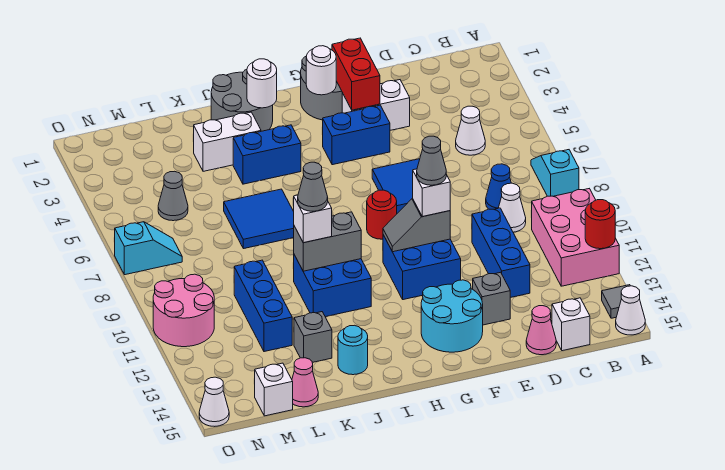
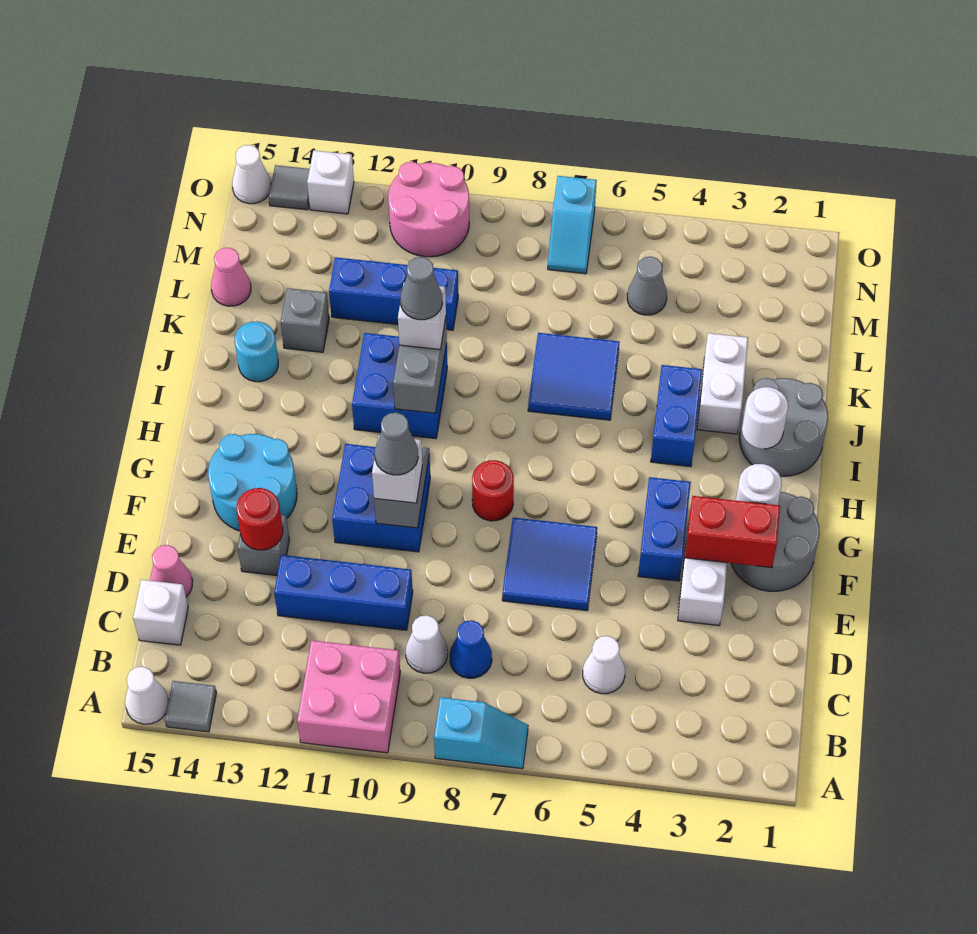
pink brick A10:B12 level 1 -> pink brick A10:B11 level 1
red round brick A12 level 2 -> red round brick E13 level 2
white brick M15 level 1 -> white brick O13 level 1
none -> grey tile O14 level 1

